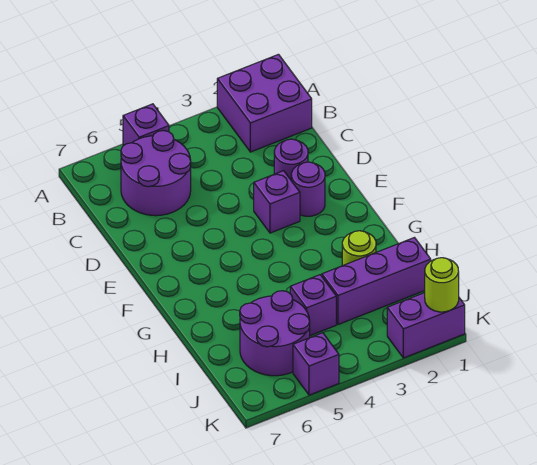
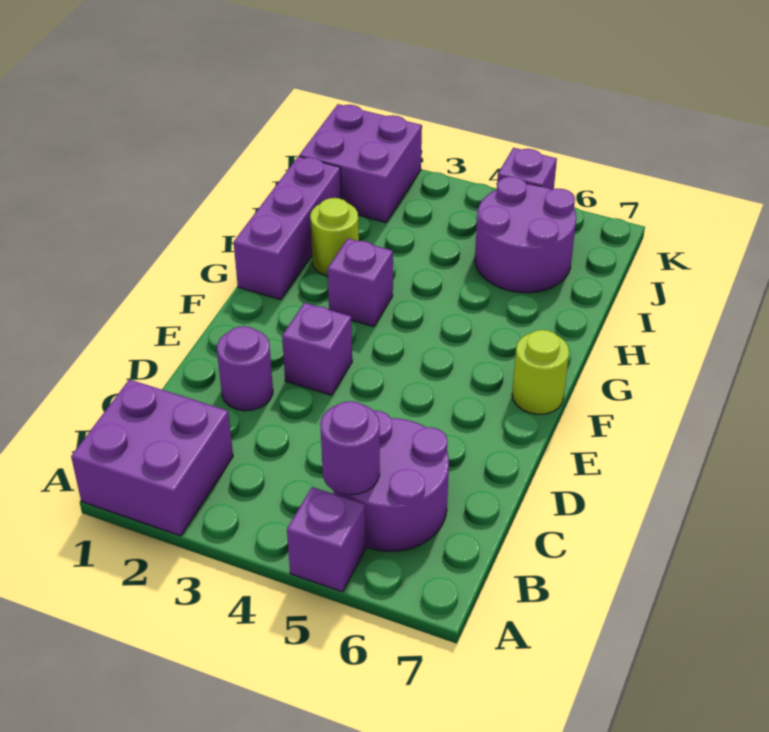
purple round brick E2 level 1 -> purple round brick B5 level 2
purple brick I1:I3 level 1 -> purple brick G1:I1 level 1
purple brick I4 level 1 -> purple brick G3 level 1
purple brick K1:K2 level 1 -> purple brick J1:K2 level 1
lime round brick K1 level 2 -> lime round brick F7 level 1

